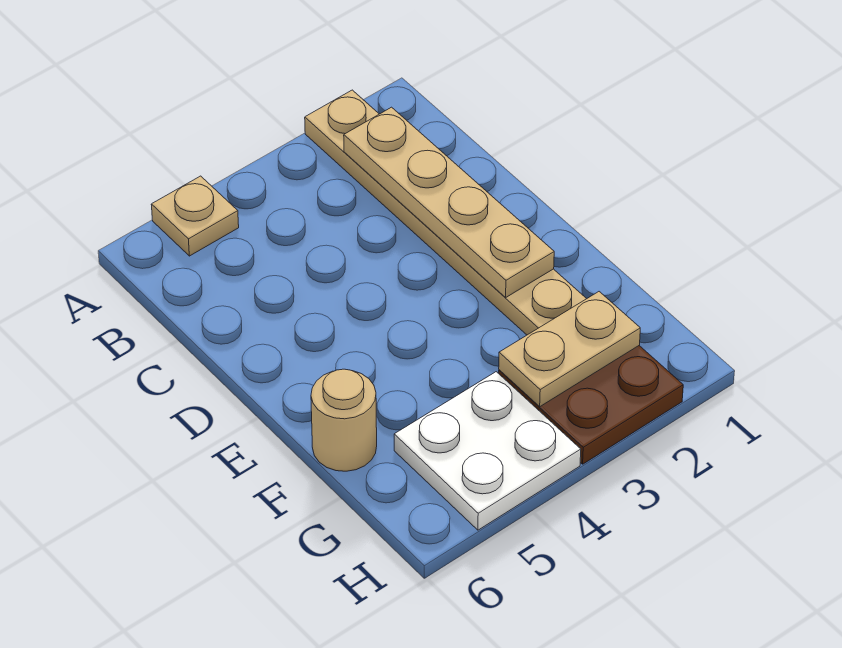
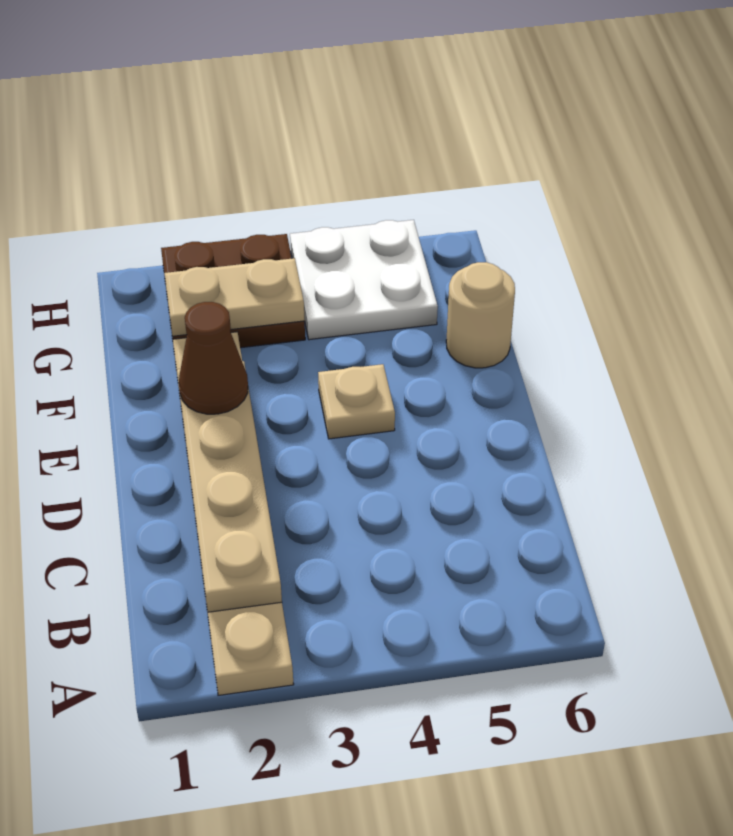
tan plate A5 level 1 -> tan plate E4 level 1
none -> brown cone E2 level 3

